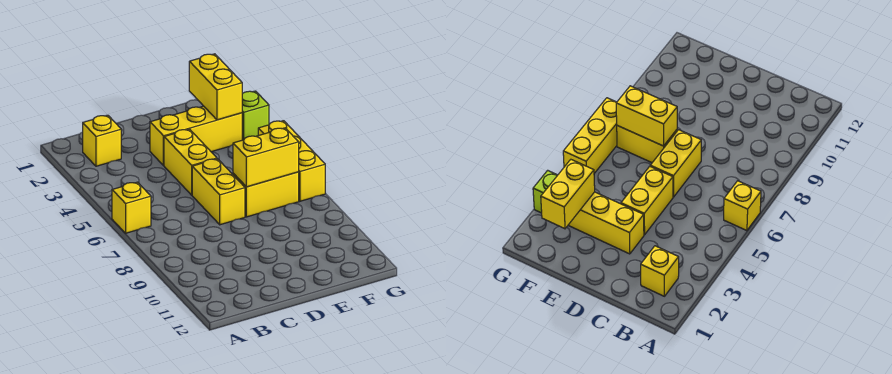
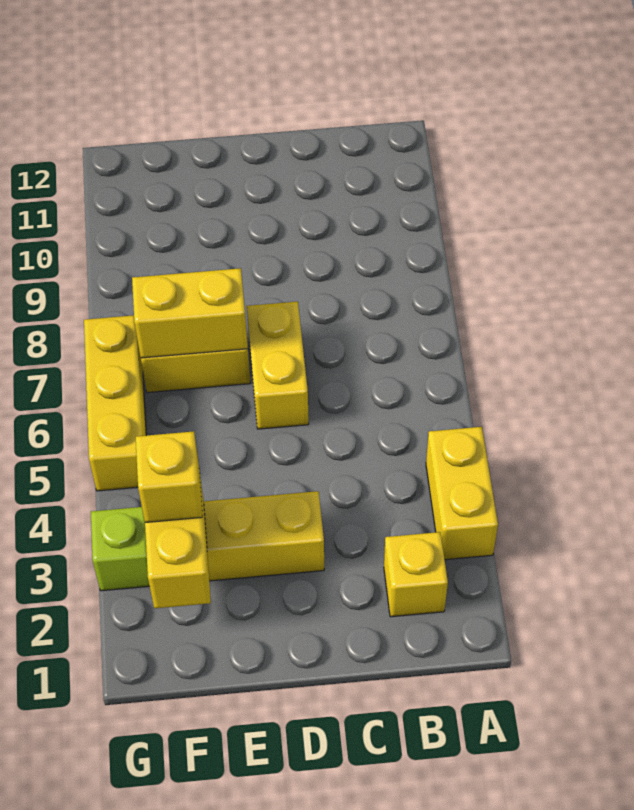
yellow brick A6 level 1 -> yellow brick F3 level 3
yellow brick D4:D5 level 1 -> yellow brick A3:A4 level 1

